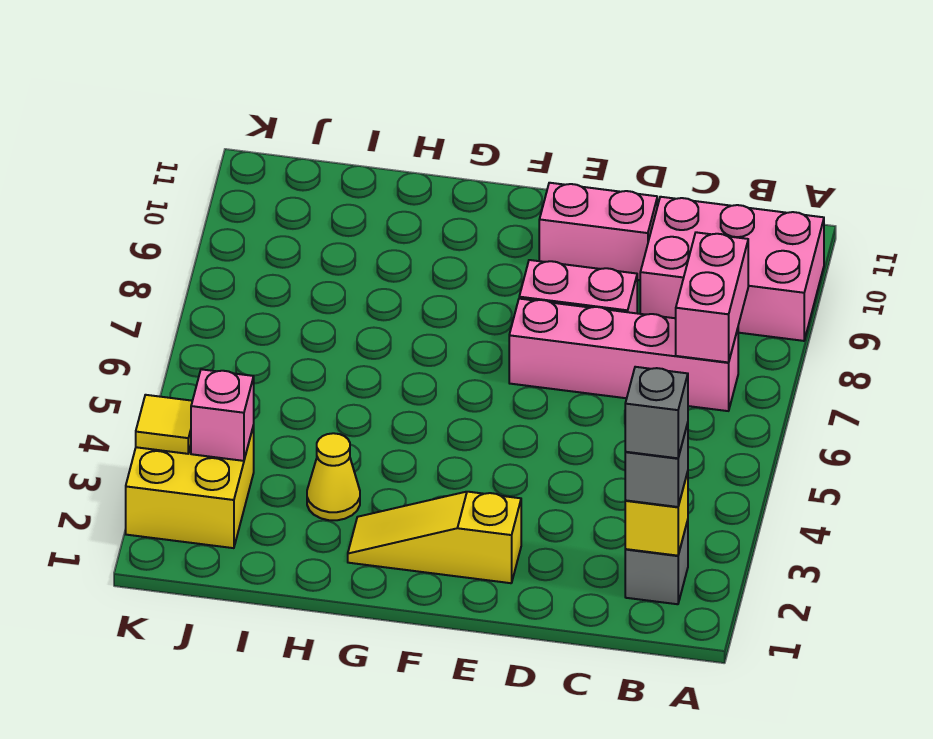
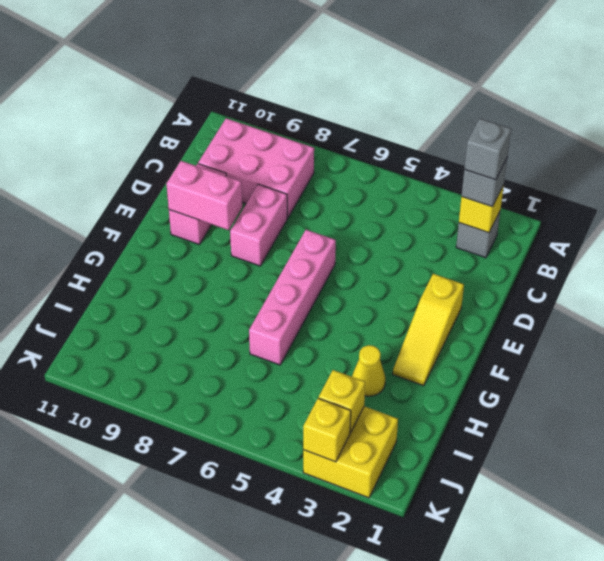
pink brick A9:C10 level 1 -> pink brick B8:C10 level 1
pink brick B7:E7 level 1 -> pink brick E6:H6 level 1
pink brick B7:B8 level 2 -> pink brick E9:E10 level 2
pink brick J3 level 2 -> yellow brick J3 level 2
yellow tile K3 level 2 -> yellow brick K3 level 2

